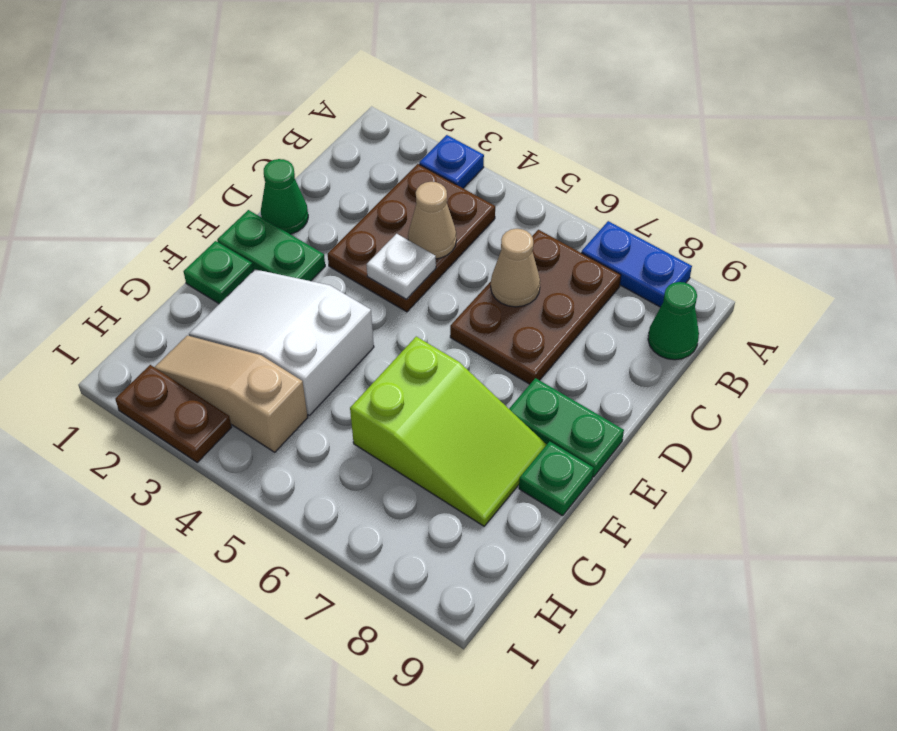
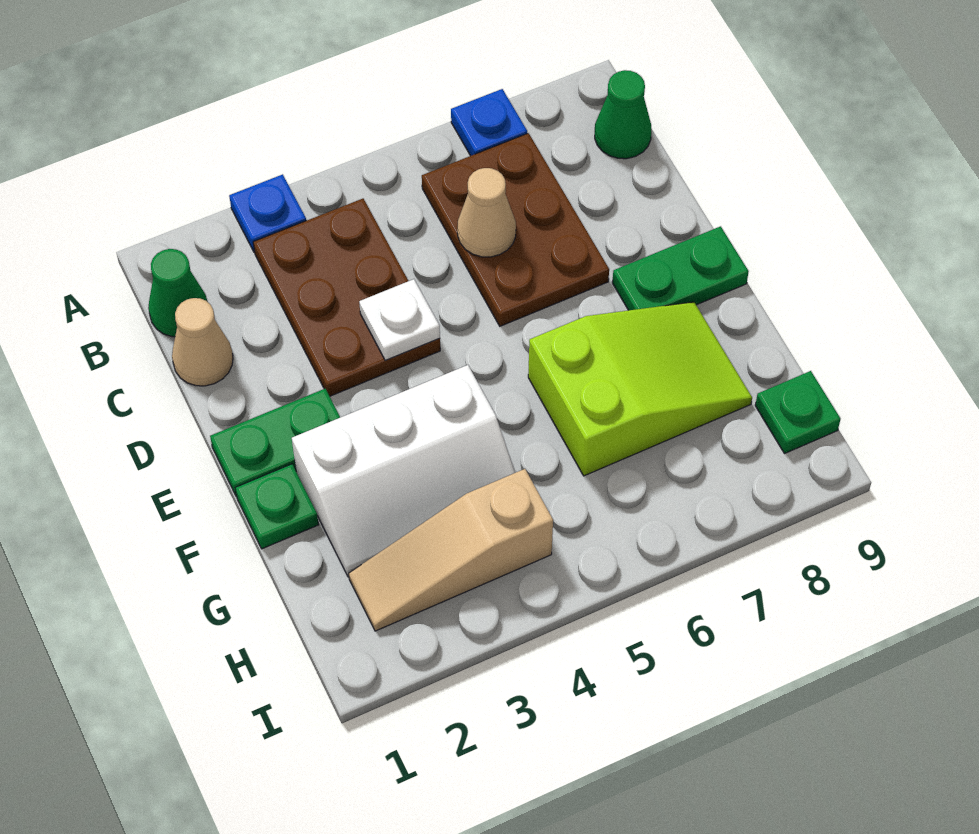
blue plate A7:A8 level 1 -> blue plate A7 level 1
tan cone C4 level 2 -> tan cone C1 level 1
green cone D1 level 1 -> green cone B1 level 1
white slope F2:G4 level 1 top 4 -> white slope F2:G4 level 1 top F
green plate F9 level 1 -> green plate H9 level 1
brown plate I2:I3 level 1 -> none

